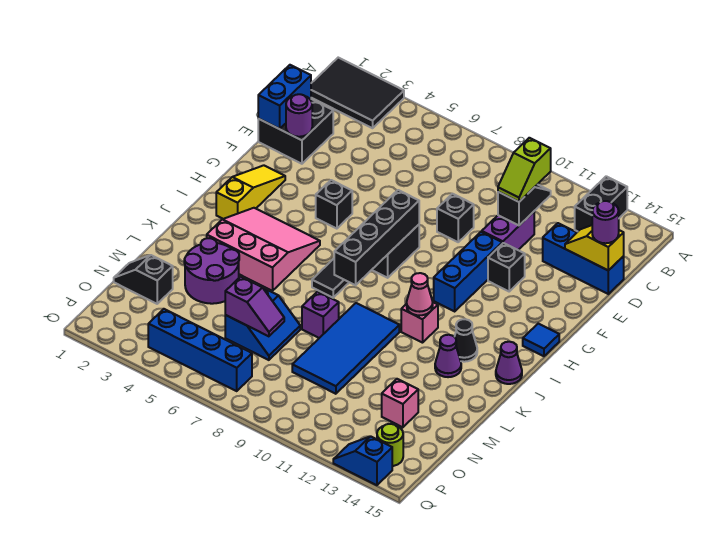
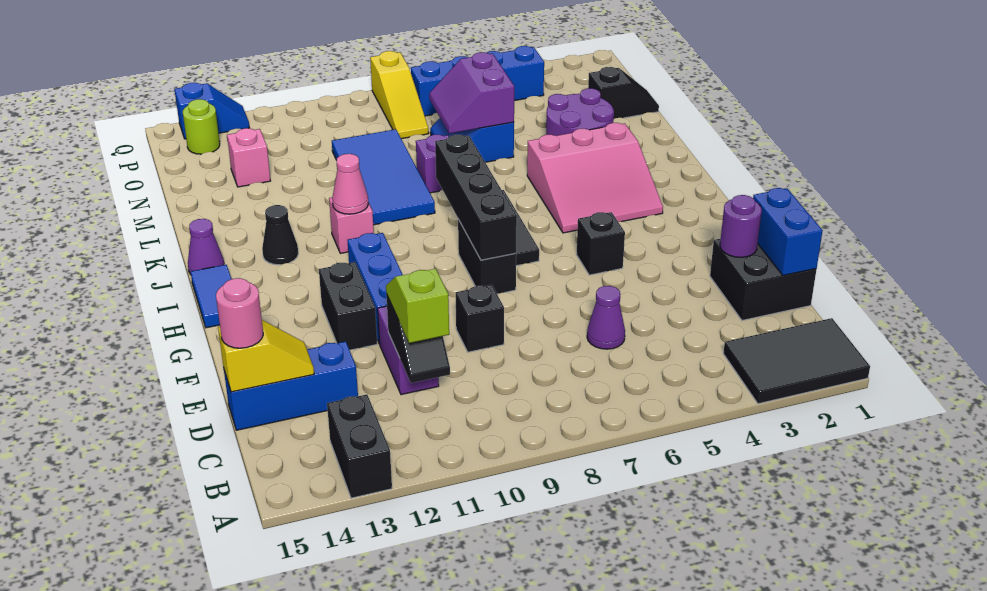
purple round brick D15 level 3 -> pink round brick D15 level 3
black brick F12 level 1 -> black brick F12:G12 level 1
yellow slope G2:I2 level 1 top I -> yellow slope O8:Q8 level 1 top Q
blue tile H15 level 1 -> blue tile H15:I15 level 1
purple cone K13 level 1 -> purple cone D6 level 1
purple slope N6:N7 level 2 top 6 -> purple slope M6:N7 level 2 top 6

